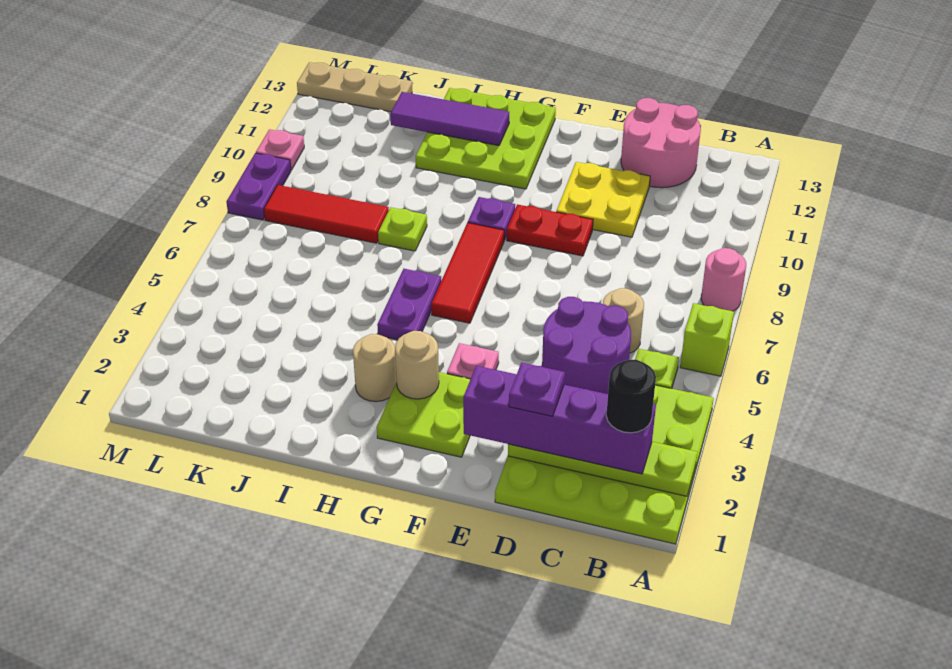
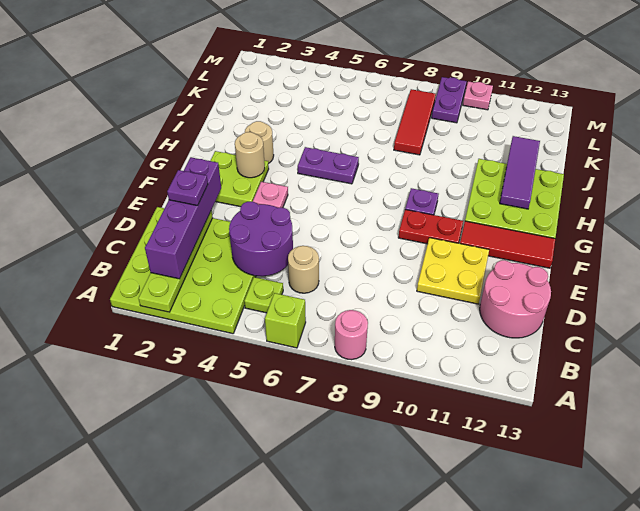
black round brick B2 level 4 -> none
red plate E9:F9 level 1 -> red plate F9:F10 level 1
red tile G6:G8 level 1 -> red tile F11:F13 level 1
lime plate I8 level 1 -> none
tan plate K13:M13 level 1 -> none
purple plate M8:M9 level 1 -> purple plate L9:M9 level 1

